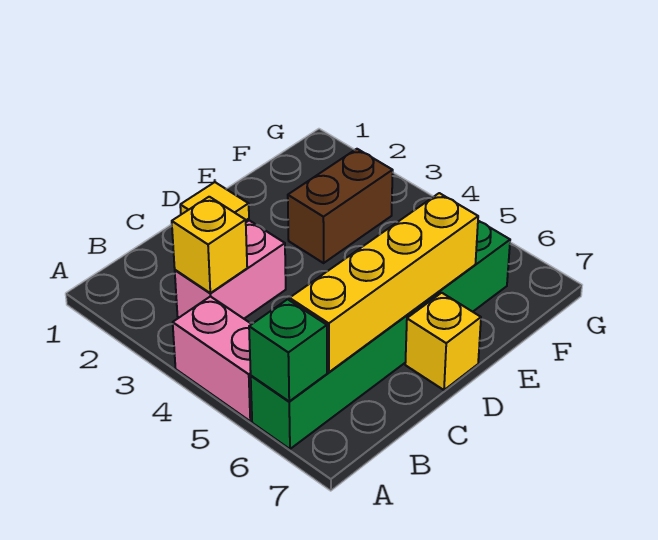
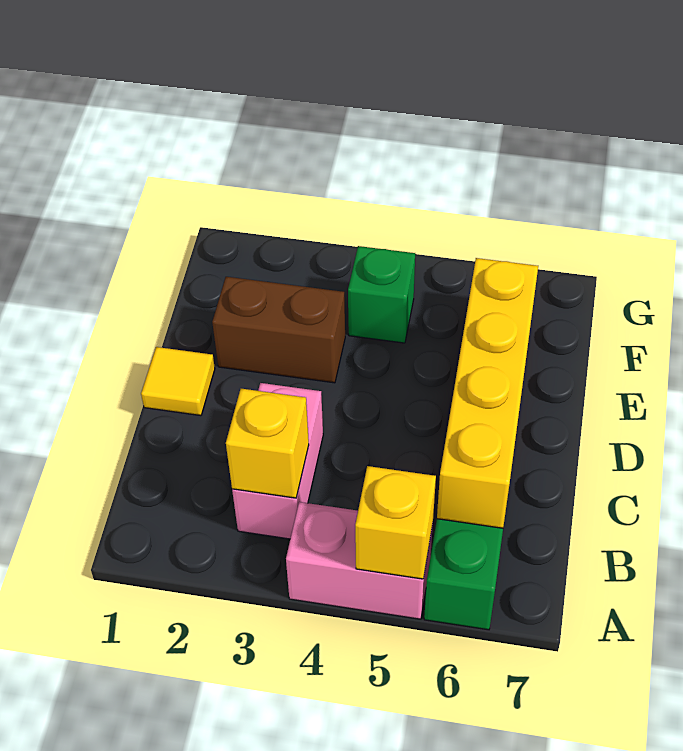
green brick A6 level 2 -> green brick F4 level 1
yellow brick D7 level 1 -> yellow brick A5 level 2
brown brick E3:F3 level 1 -> brown brick E2:E3 level 1

